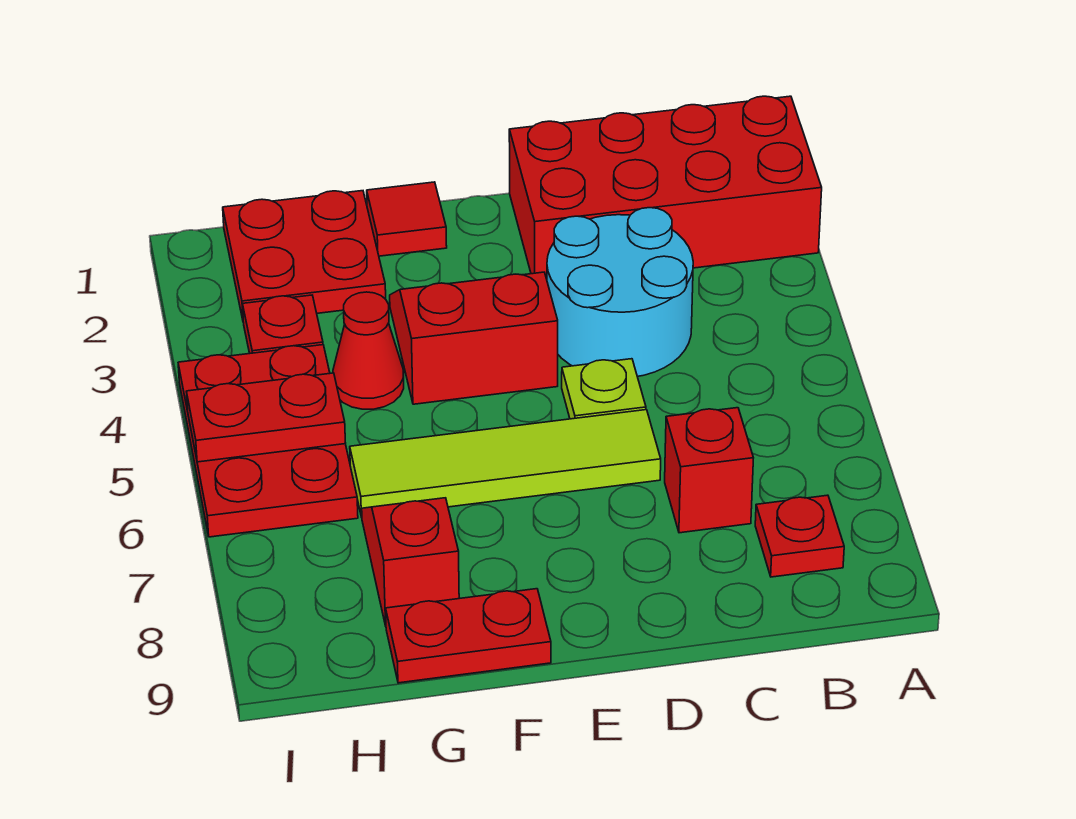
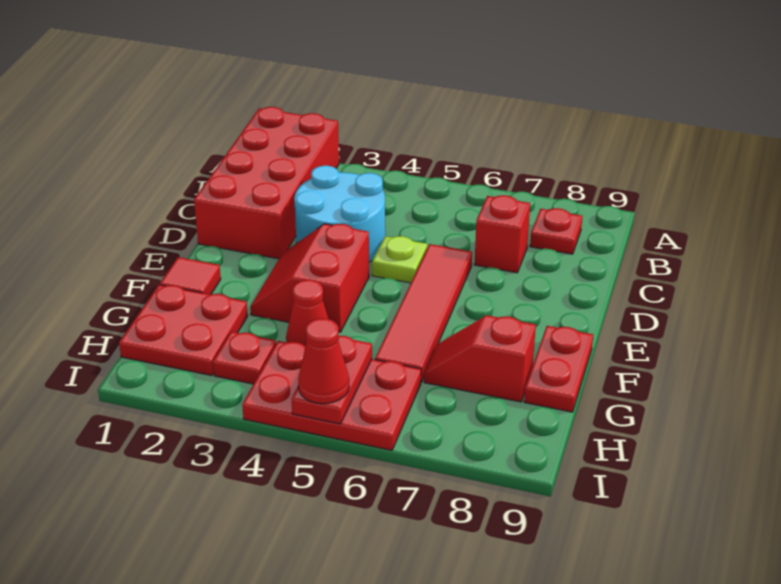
lime tile D6:G6 level 1 -> red tile D6:G6 level 1
none -> red cone I5 level 3

